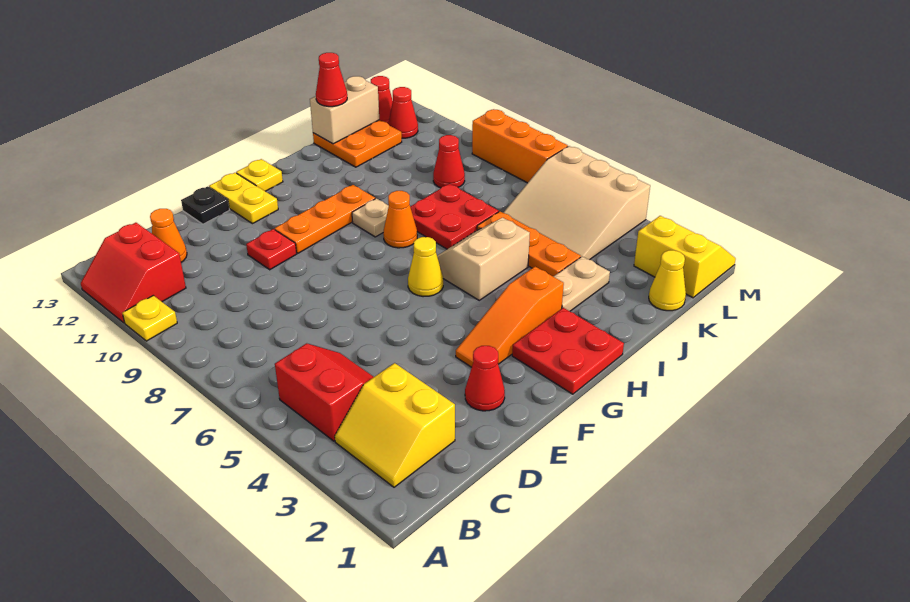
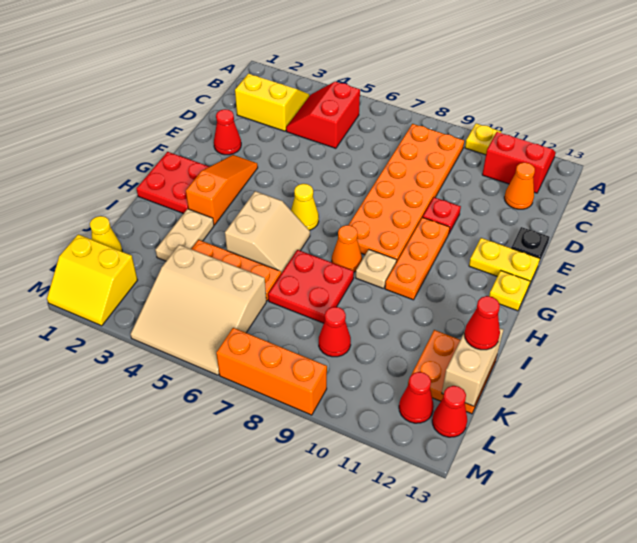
red slope B4:C5 level 1 top B -> red slope B4:C5 level 1 top 5
none -> orange plate B8:G9 level 1
tan slope K4:M6 level 1 top M -> tan slope K4:M6 level 1 top K

